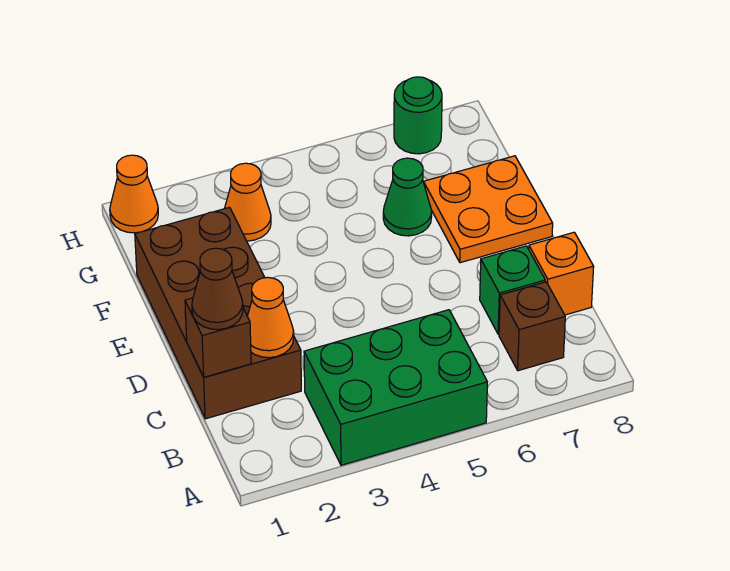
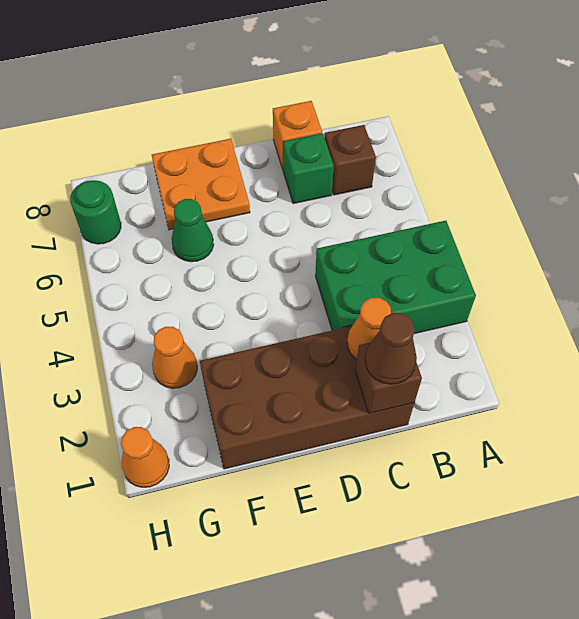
green brick A3:B5 level 1 -> green brick A3:C4 level 1

